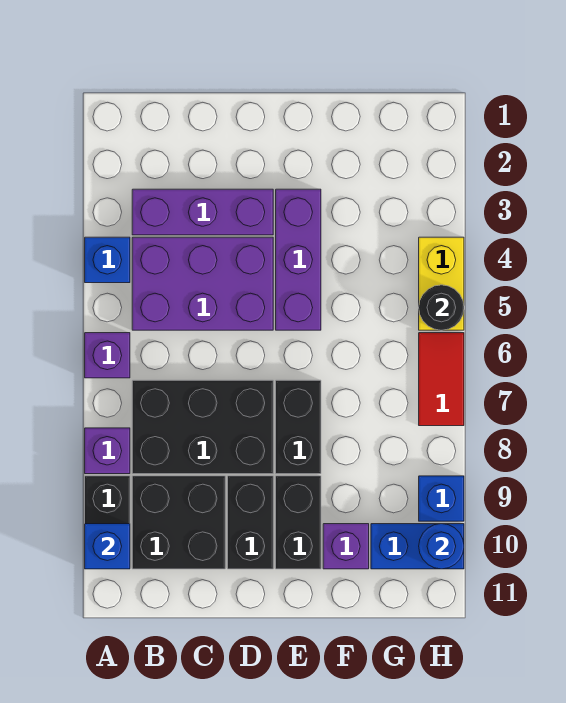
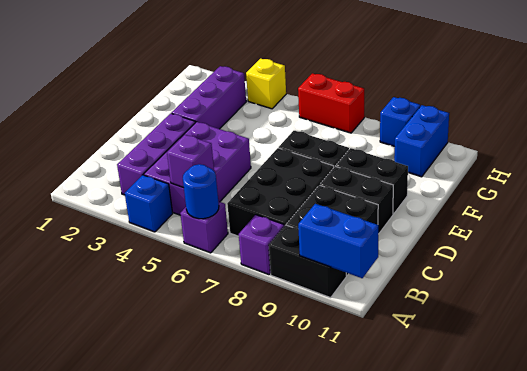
blue brick A10 level 2 -> blue brick A10:A11 level 2
purple brick E3:E5 level 1 -> purple brick E3:G3 level 1
purple brick F10 level 1 -> purple brick B5 level 2
yellow brick H4:H5 level 1 -> yellow brick H4 level 1
black round brick H5 level 2 -> none
red tile H6:H7 level 1 -> red brick H6:H7 level 1
blue round brick H10 level 2 -> blue round brick A6 level 2

